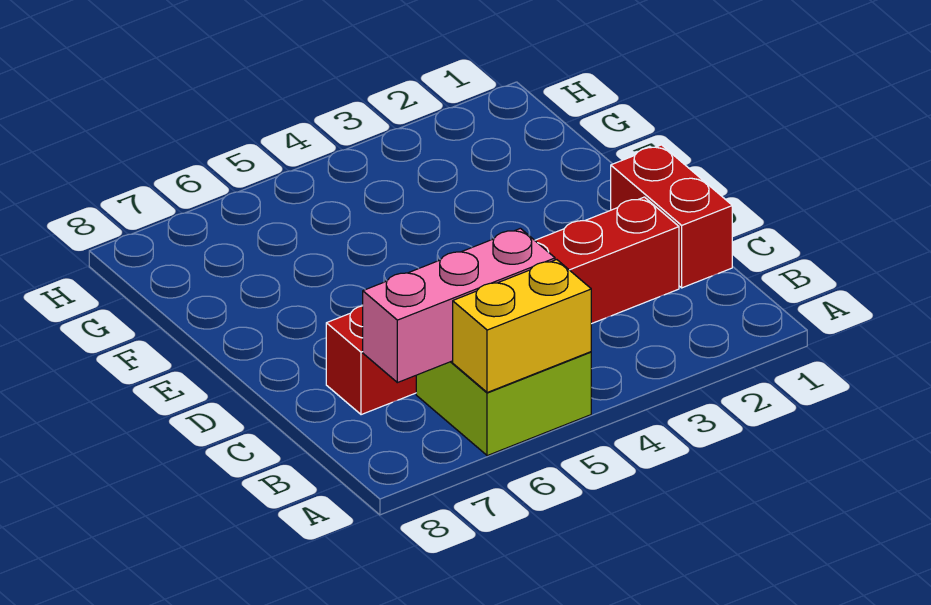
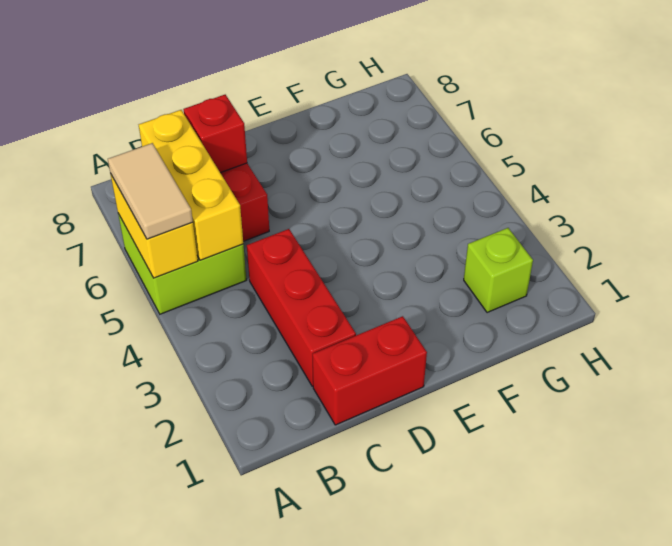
none -> tan tile A5:A6 level 3
pink brick B5:B7 level 2 -> yellow brick B5:B7 level 2
none -> red brick C7 level 2
none -> lime brick G2 level 1

